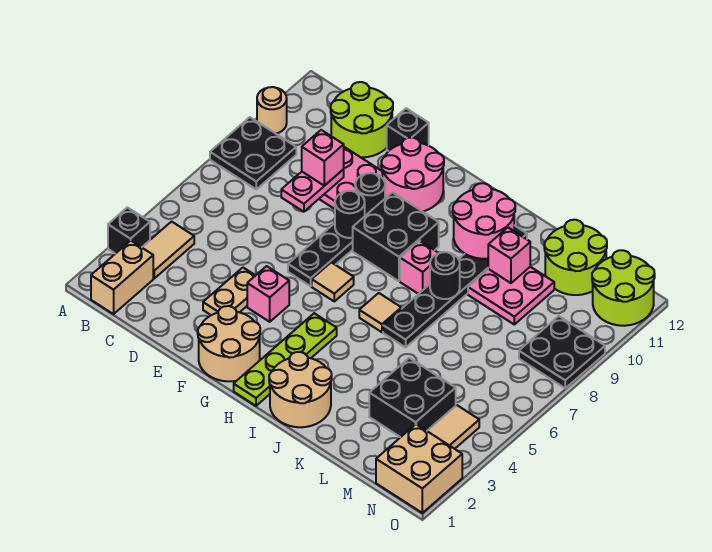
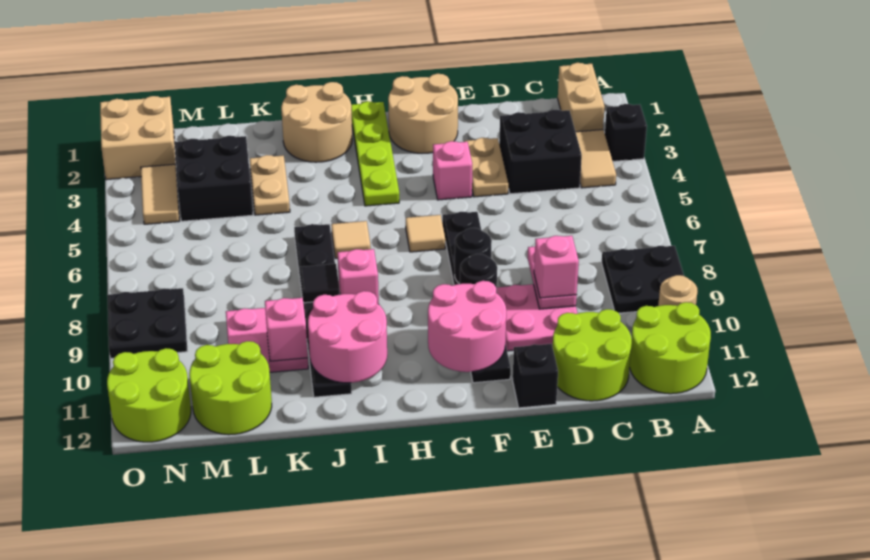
none -> lime round brick A11:B12 level 1
black brick G8:H9 level 1 -> black brick C3:D4 level 1
black round brick J8 level 2 -> black tile J8 level 2
none -> tan plate K3:K4 level 1

